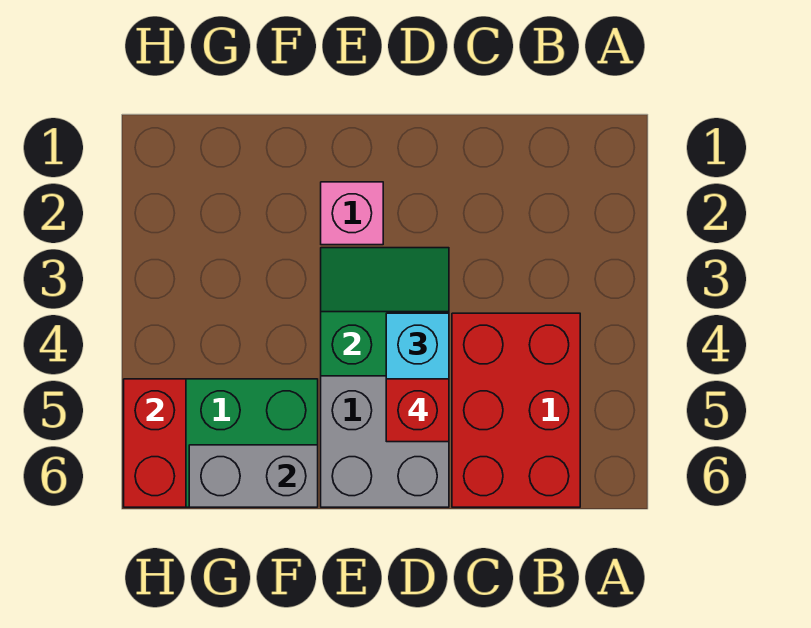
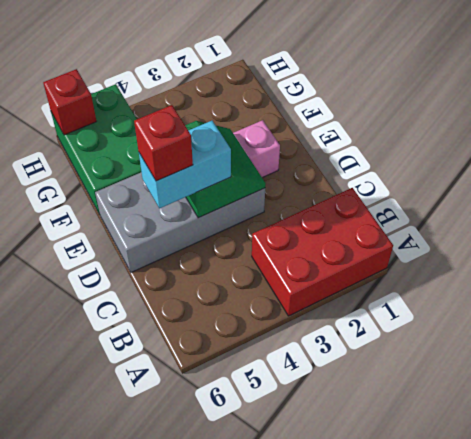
red brick B4:C6 level 1 -> red brick A1:B3 level 1
grey brick F6:G6 level 2 -> none
red brick H5:H6 level 2 -> red brick H6 level 2

